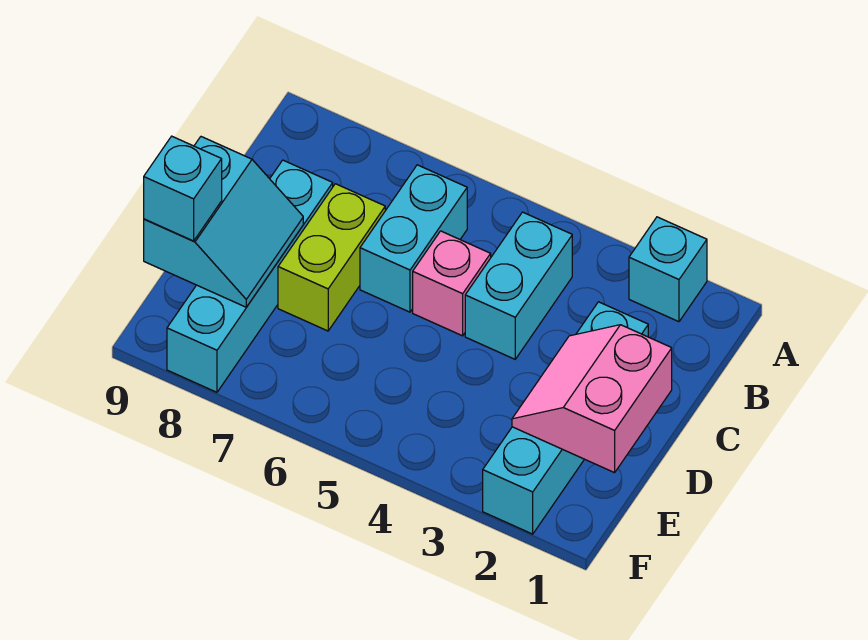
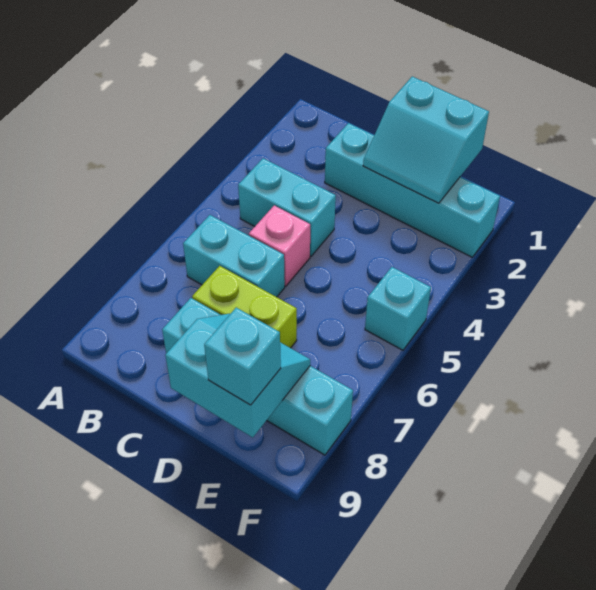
cyan brick A2 level 1 -> cyan brick F5 level 1
pink slope D1:E2 level 2 top 1 -> cyan slope D1:E2 level 2 top 1

